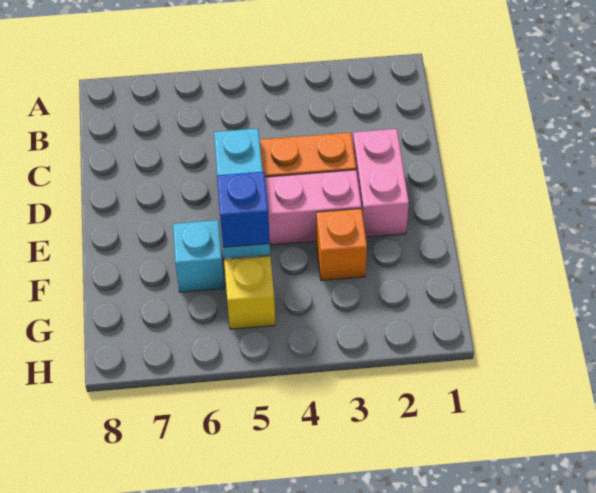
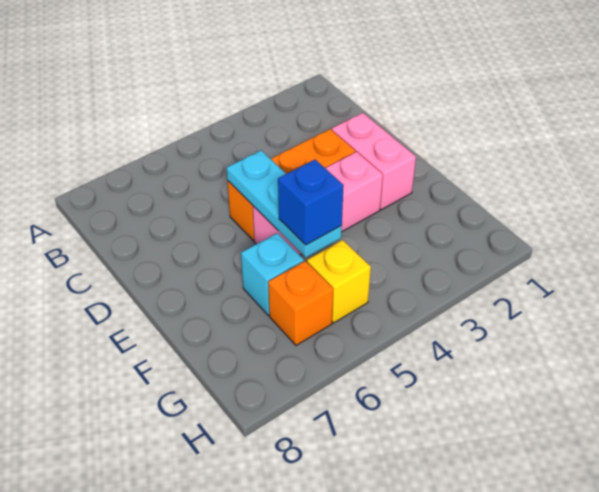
orange brick F3 level 1 -> orange brick G6 level 1

